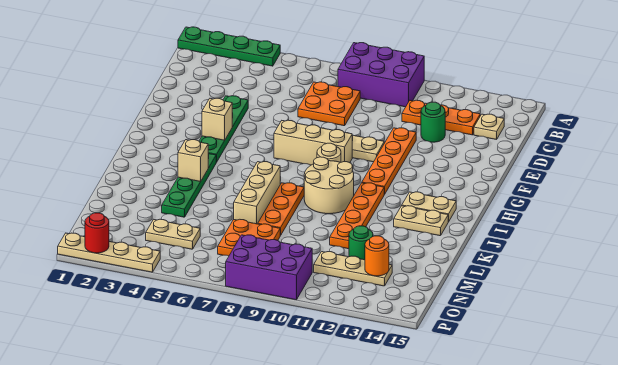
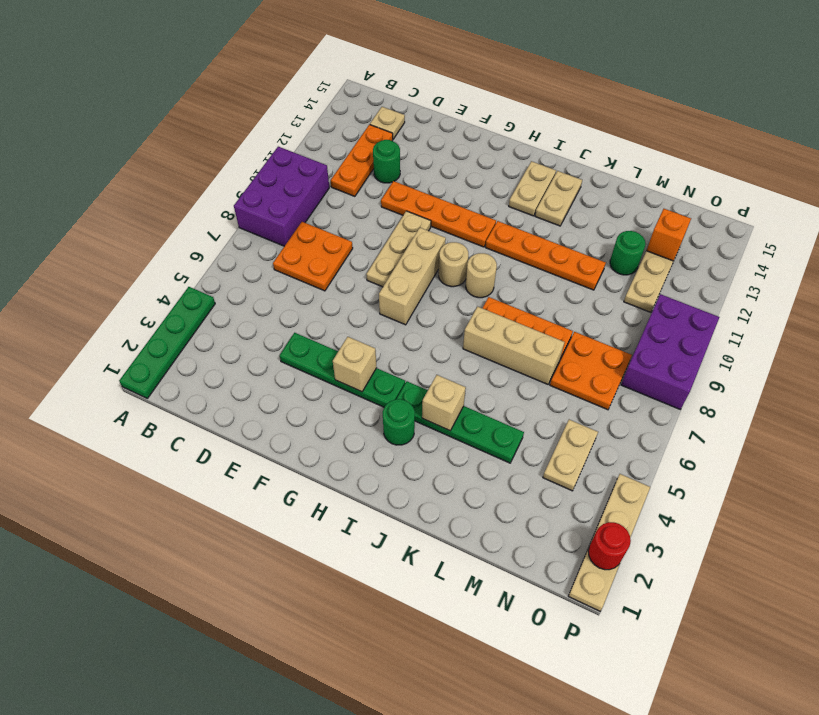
none -> green round brick I3 level 1
tan round brick I9:J10 level 1 -> tan round brick I9 level 1
orange round brick N13 level 2 -> orange brick N13 level 2

